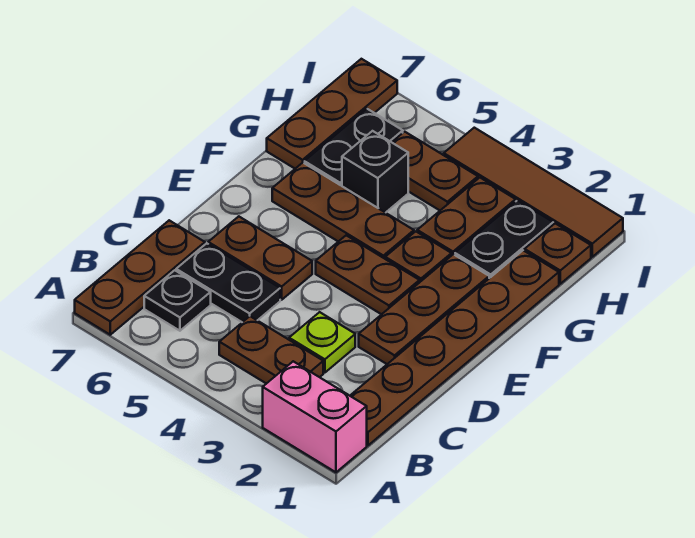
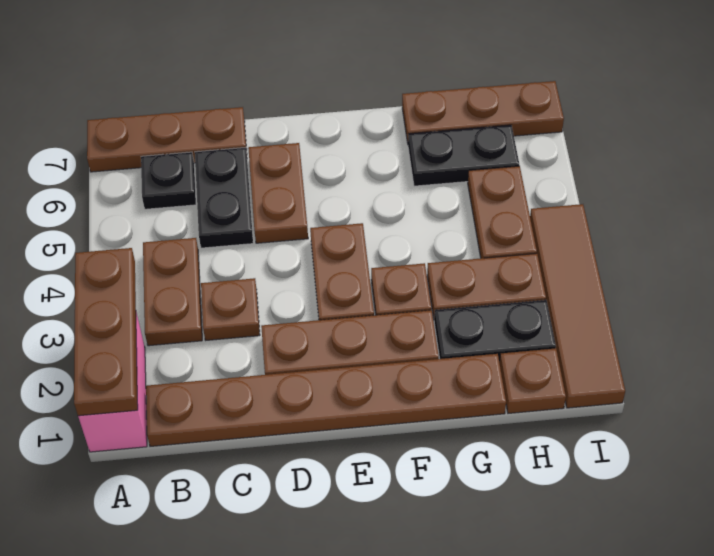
lime plate C3 level 1 -> brown plate C3 level 1
brown plate F4:F6 level 1 -> brown plate A1:A3 level 2
black brick G5 level 1 -> none

